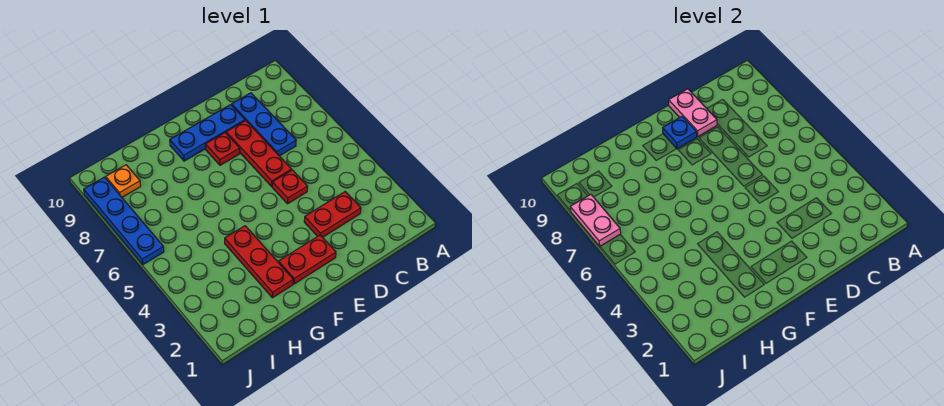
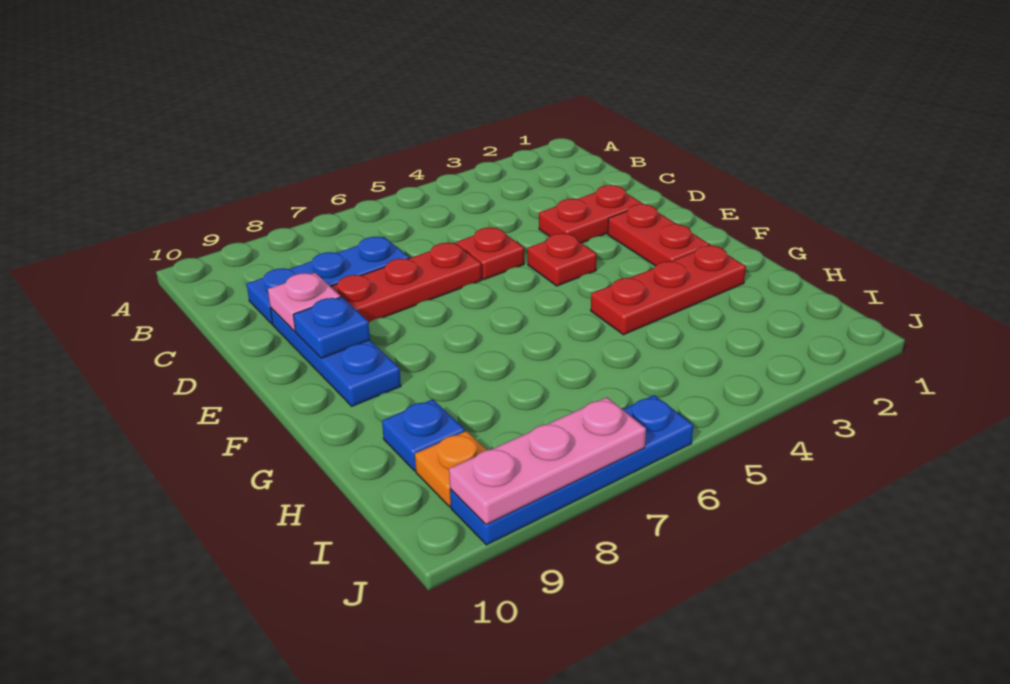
red plate C3:D3 level 1 -> red plate D2:D3 level 1
pink plate D9:D10 level 2 -> pink plate D9 level 2
red plate E8 level 1 -> red plate E4 level 1
none -> blue plate H9 level 1
pink plate J7:J8 level 2 -> pink plate J7:J9 level 2

